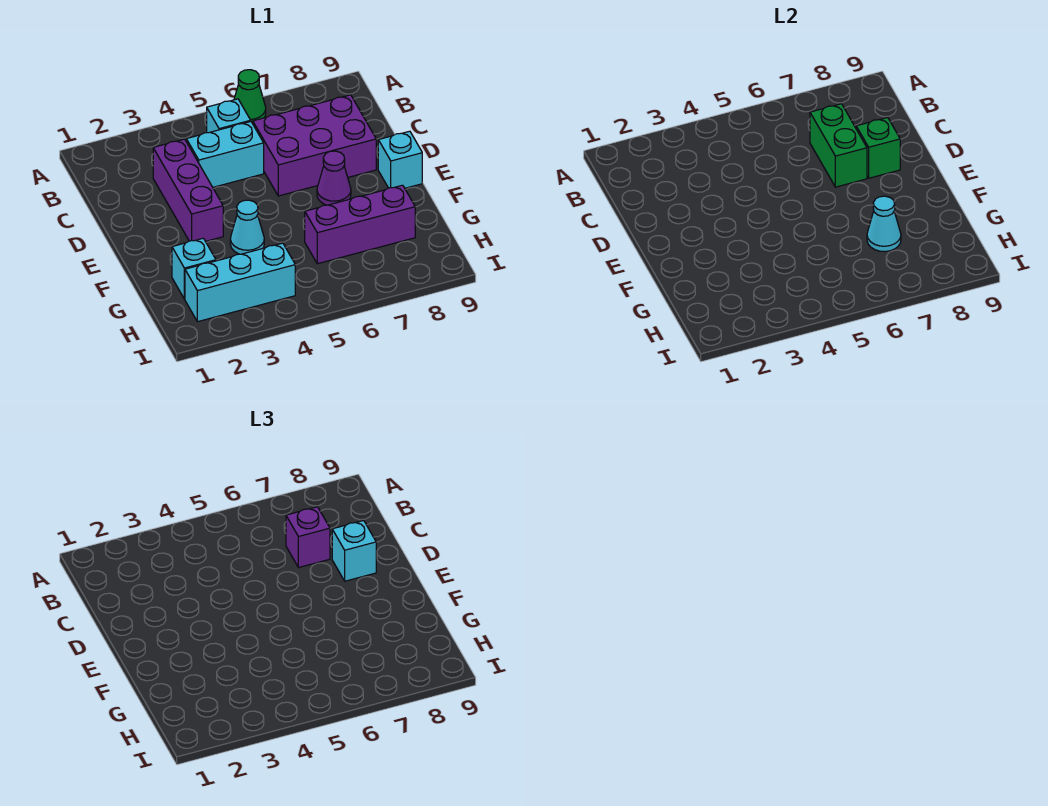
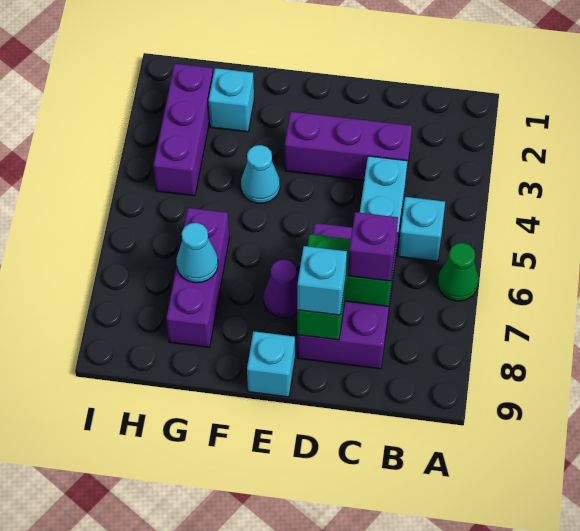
cyan brick H2:H4 level 1 -> purple brick H2:H4 level 1

